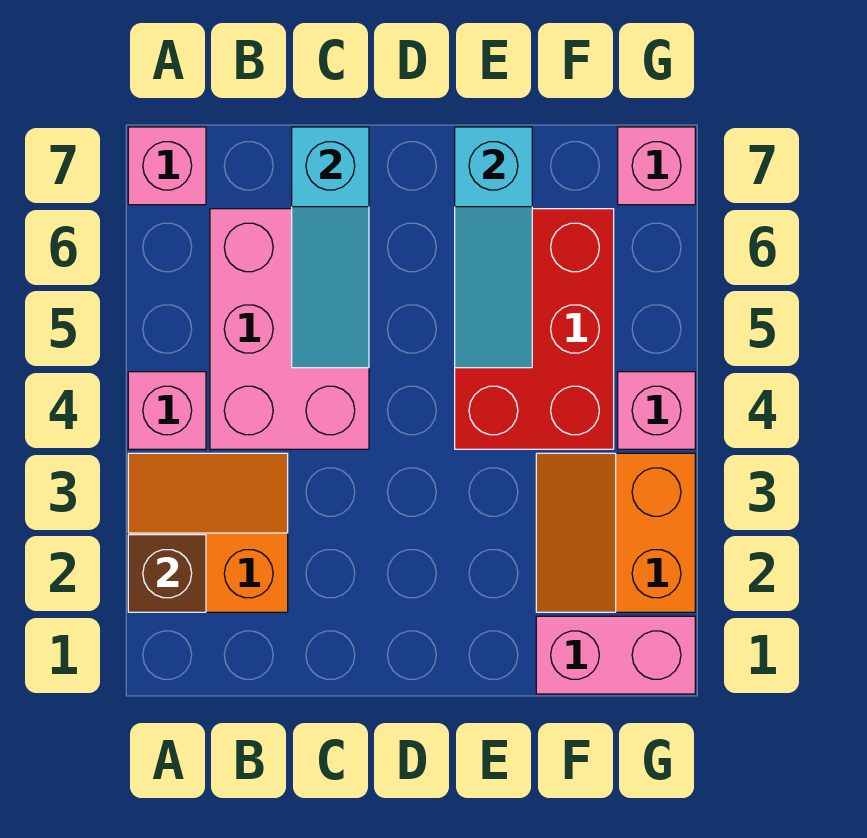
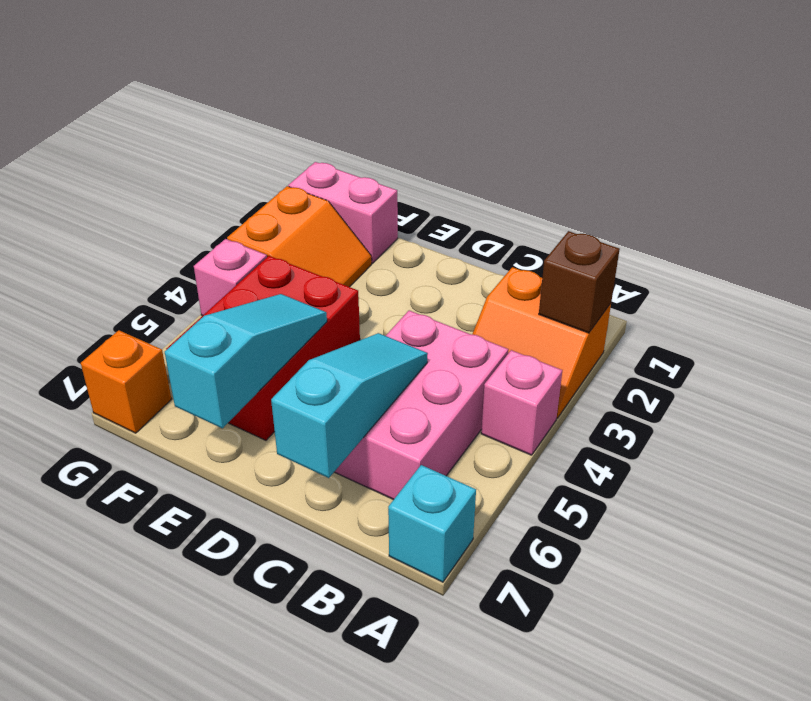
pink brick A7 level 1 -> cyan brick A7 level 1
pink brick G7 level 1 -> orange brick G7 level 1

